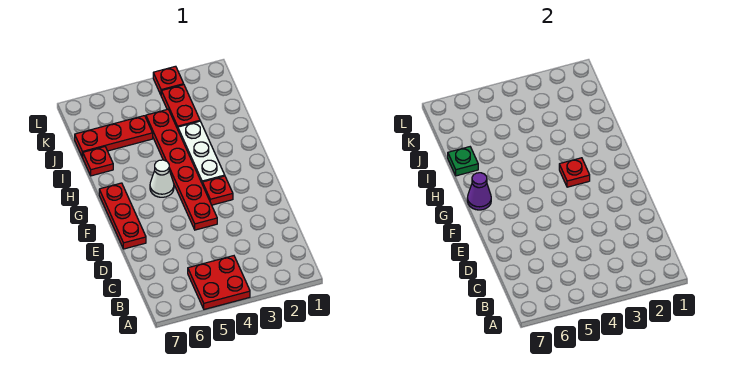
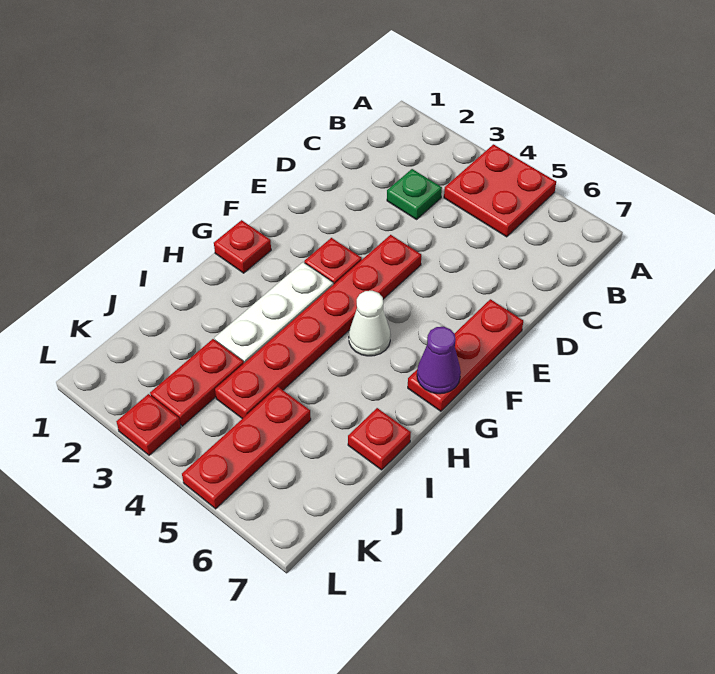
red plate G3 level 2 -> red plate G1 level 1
green plate I7 level 2 -> green plate C3 level 1
red plate J5:J7 level 1 -> red plate J5:L5 level 1

